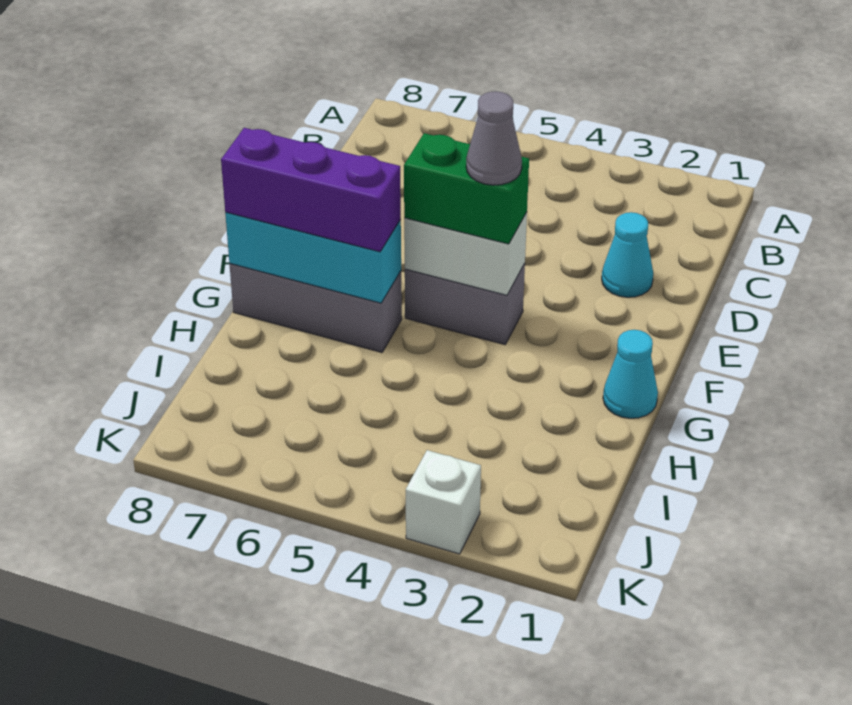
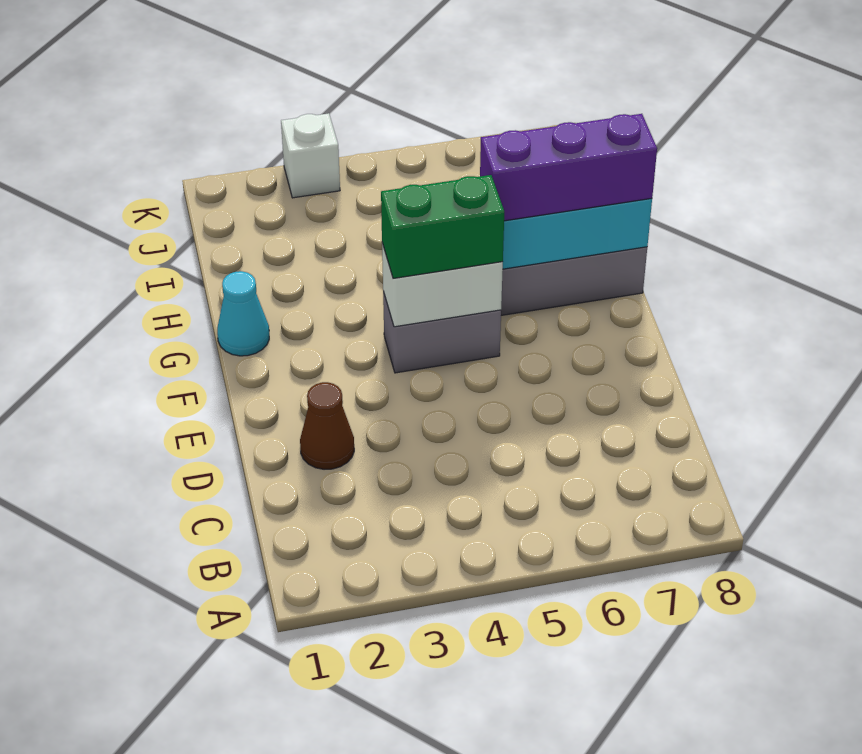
cyan cone D2 level 1 -> brown cone D2 level 1
grey cone F4 level 4 -> none

